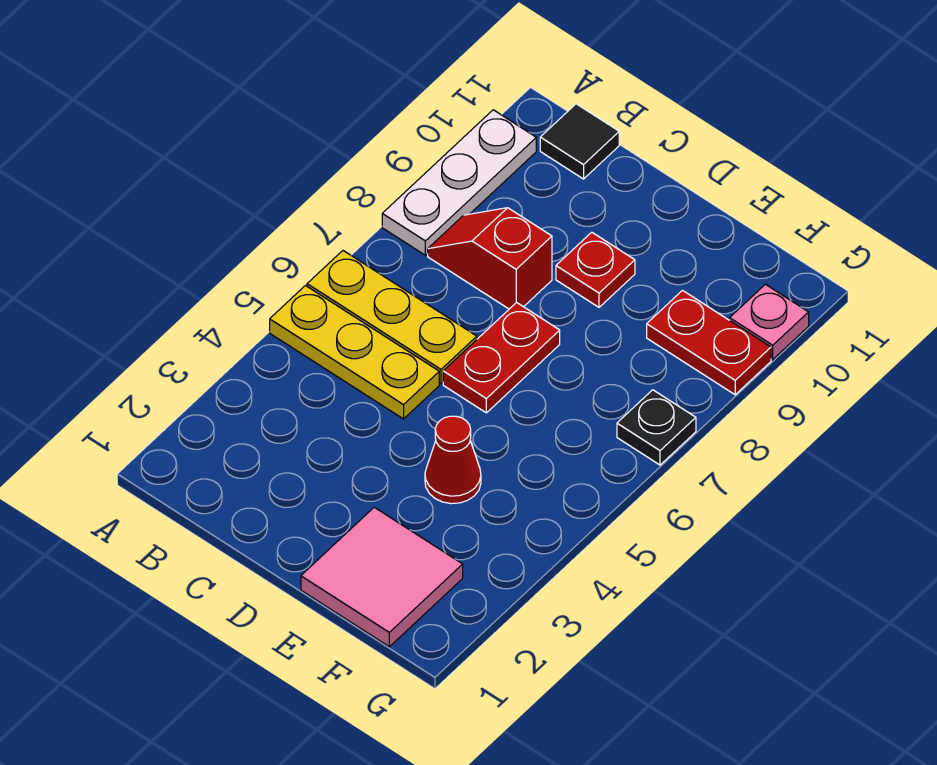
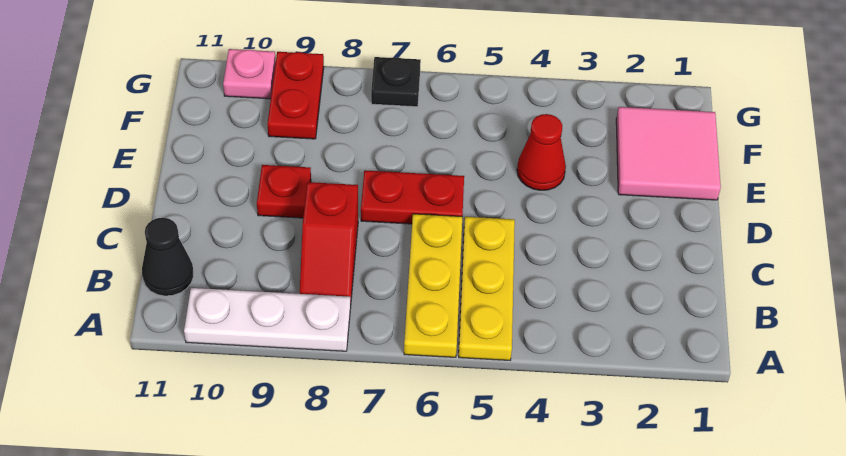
black tile B11 level 1 -> black cone B11 level 1

